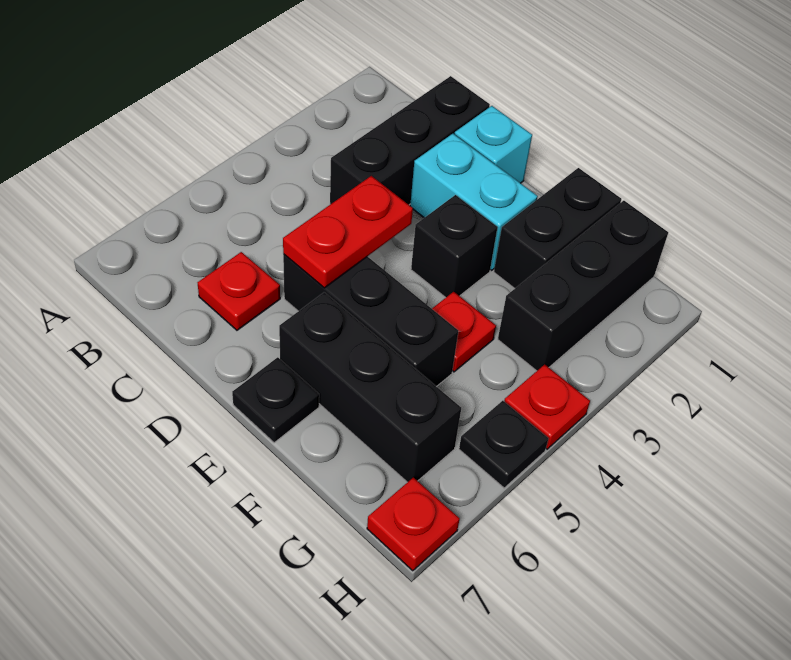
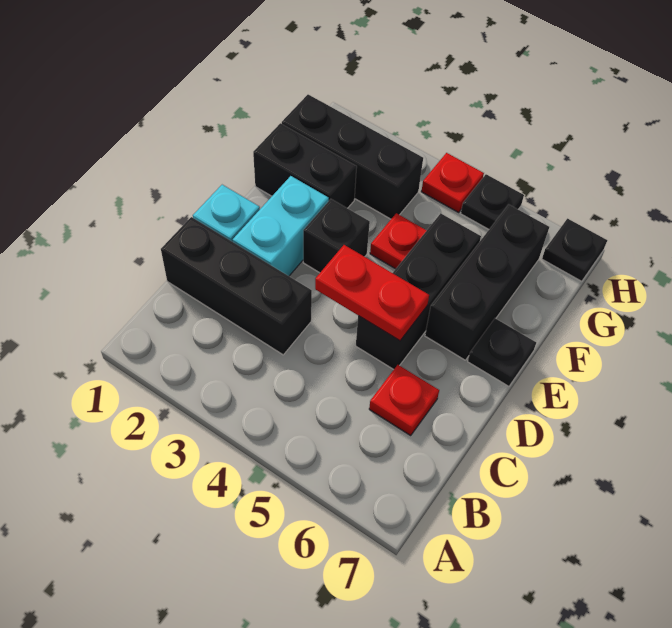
red plate H7 level 1 -> black plate H7 level 1

